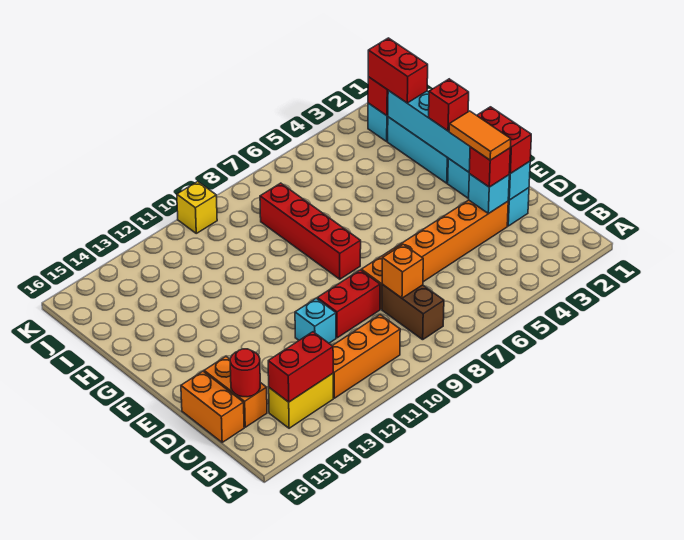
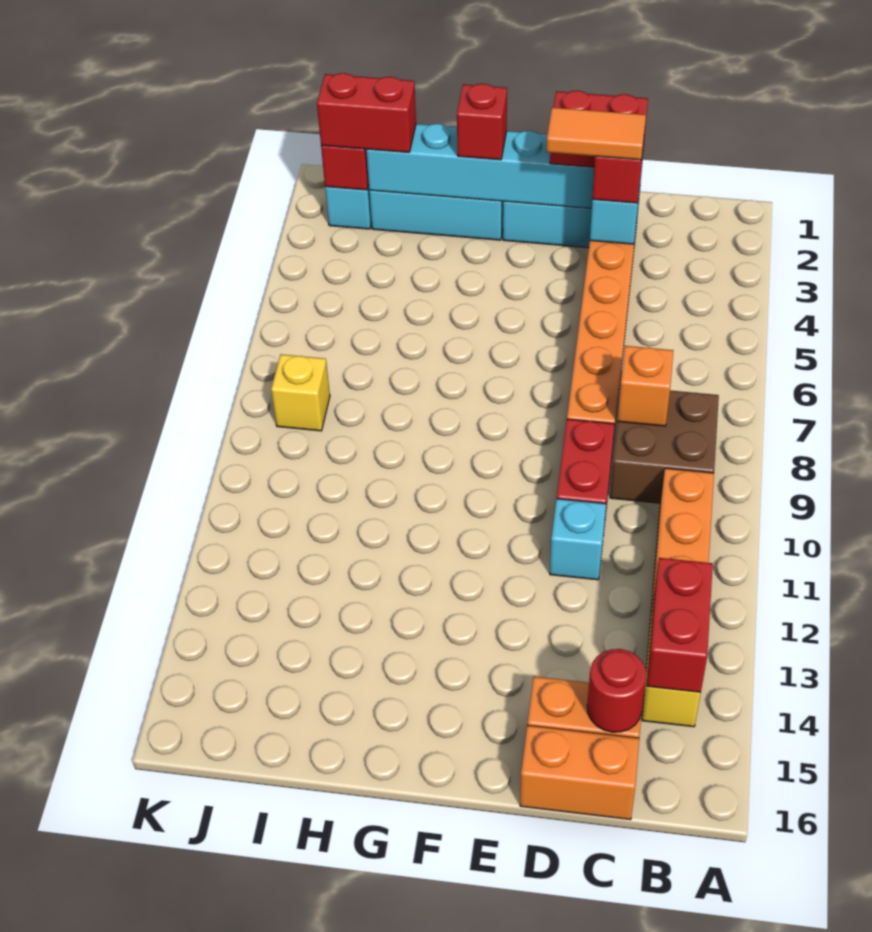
brown brick B8:C8 level 1 -> brown brick B8:C9 level 1
red brick F8:I8 level 1 -> none
yellow brick K10 level 1 -> yellow brick J8 level 1

